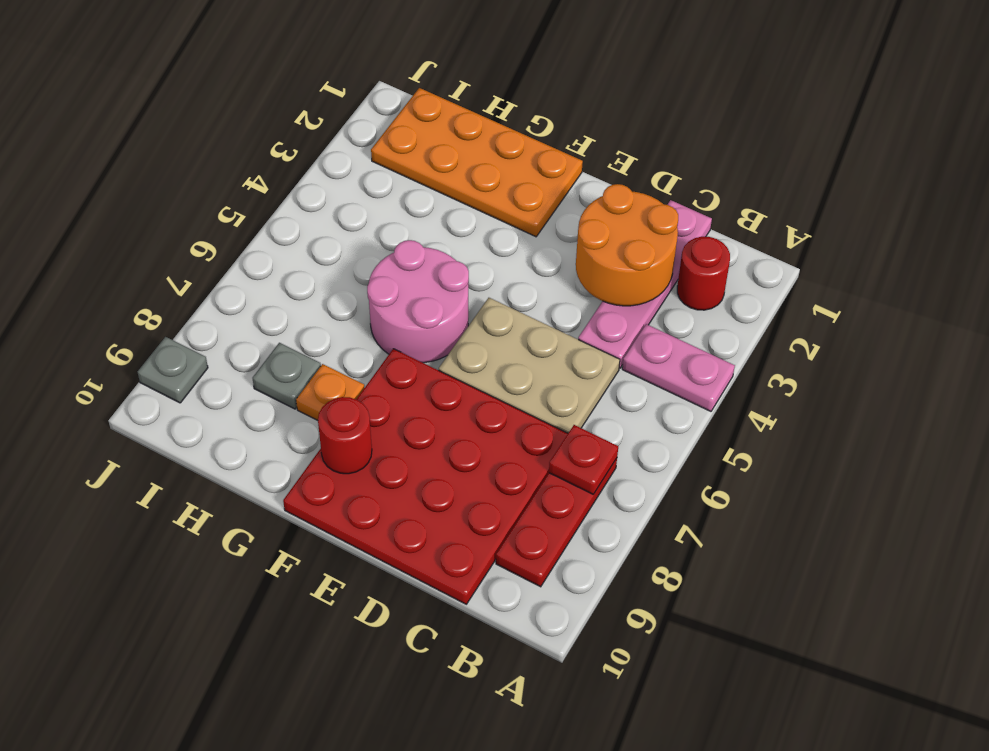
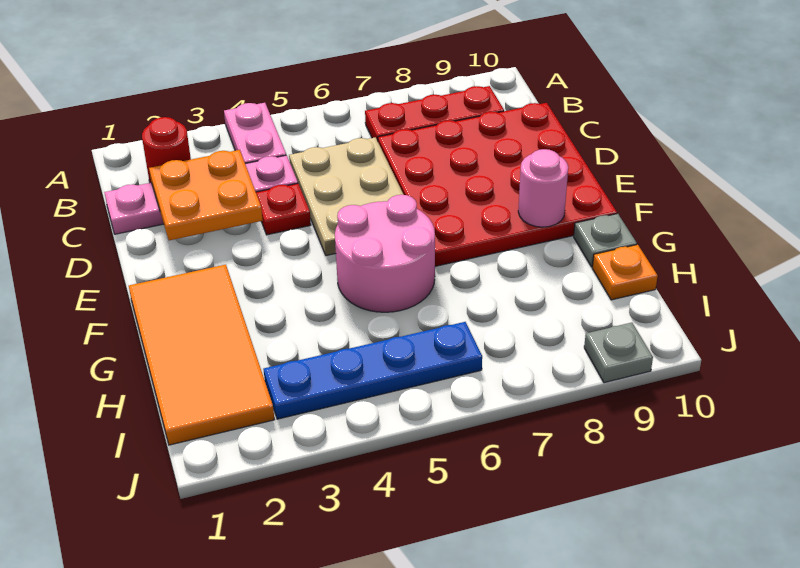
red plate B7 level 2 -> red plate D4 level 1
orange round brick C2:D3 level 2 -> orange plate C2:D3 level 2
orange plate F1:I2 level 1 -> orange tile F1:I2 level 1
red round brick F9 level 2 -> pink round brick F9 level 2
orange plate G8 level 1 -> orange plate H10 level 1
grey plate H8 level 1 -> grey plate G10 level 1
none -> blue plate I3:I6 level 1

